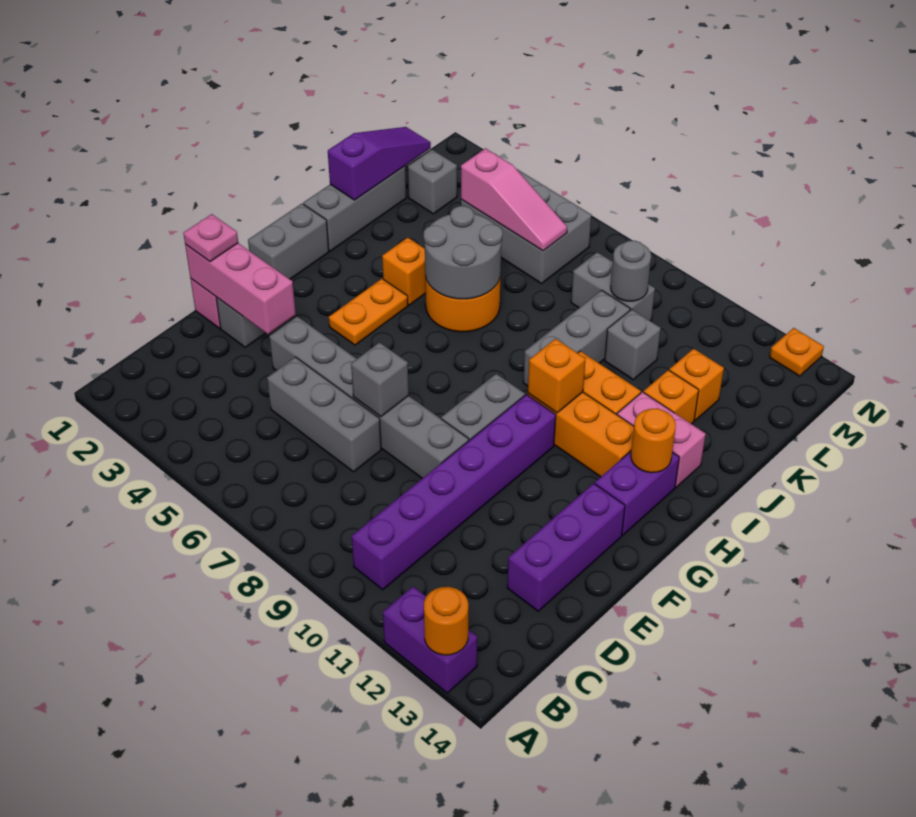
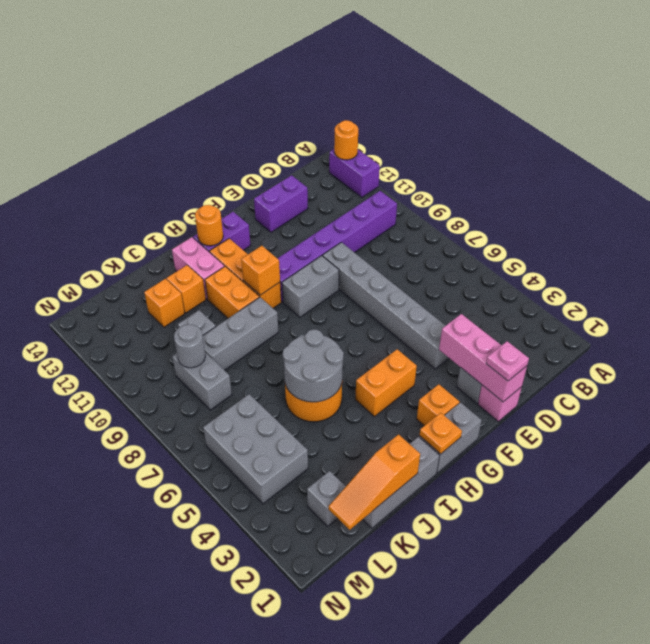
grey brick D5:D7 level 1 -> none
purple brick D13:F13 level 1 -> purple brick D13:E13 level 1
grey brick E7 level 2 -> none
orange plate G4:H4 level 1 -> orange brick G4:H4 level 1
orange brick I4 level 1 -> orange brick G2 level 1
purple slope J1:L1 level 2 top J -> orange slope J1:L1 level 2 top J
pink slope L4:L6 level 2 top 4 -> none
orange plate N13 level 1 -> orange plate H1 level 2

